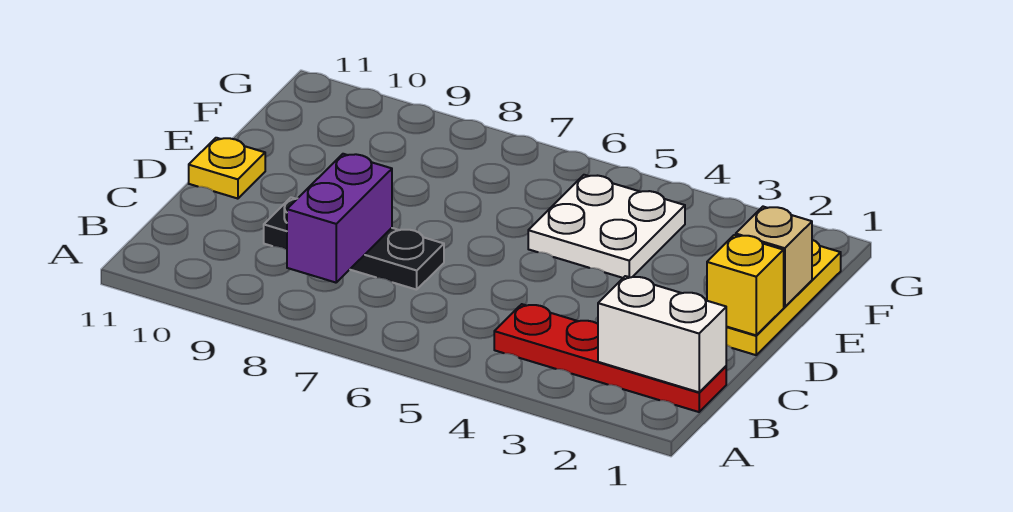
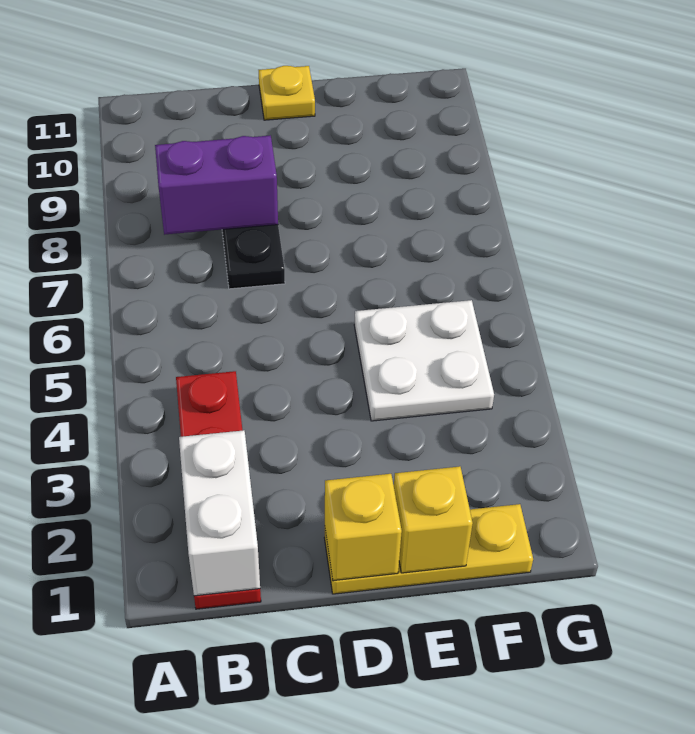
tan brick E1 level 2 -> yellow brick E1 level 2

